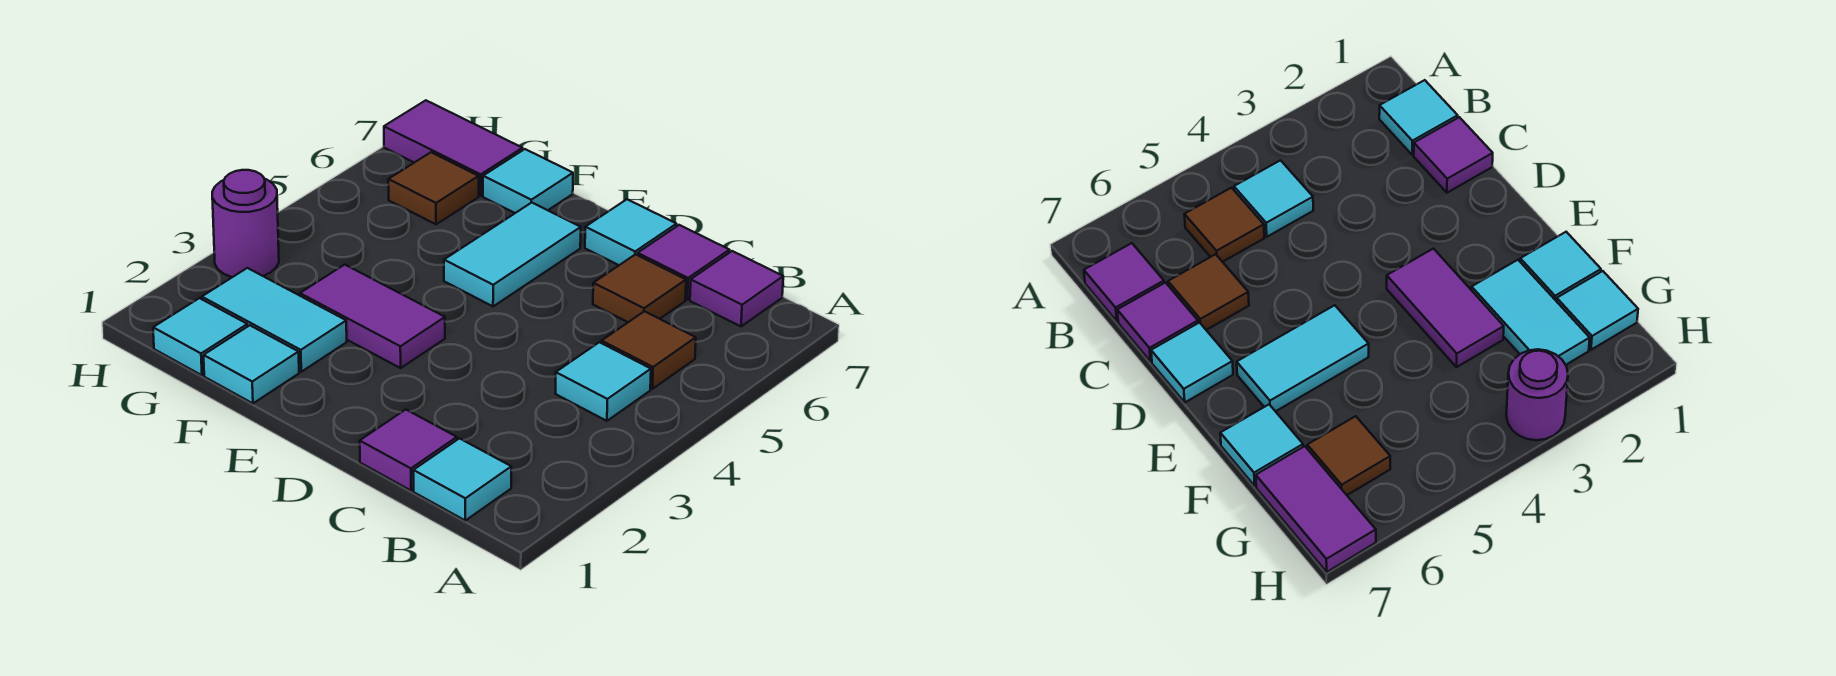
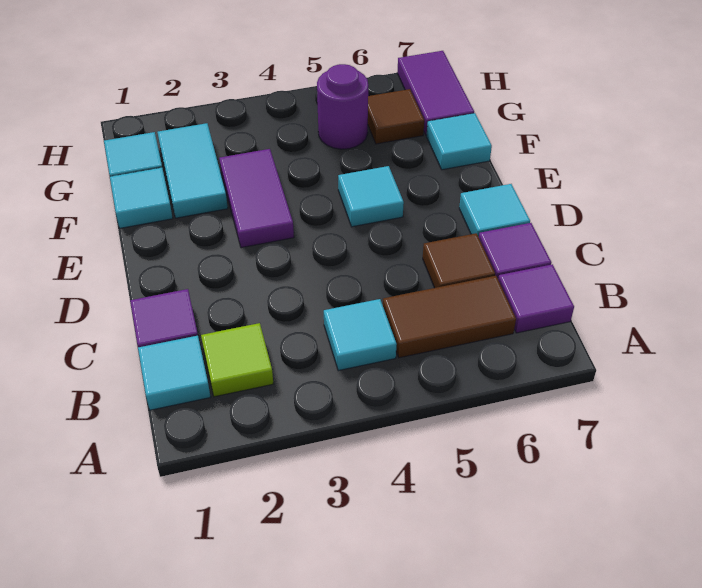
none -> lime tile B2 level 1
brown tile B5 level 1 -> brown tile B5:B6 level 1
cyan tile E5:E6 level 1 -> cyan tile E5 level 1
purple round brick H3 level 1 -> purple round brick G5 level 1

